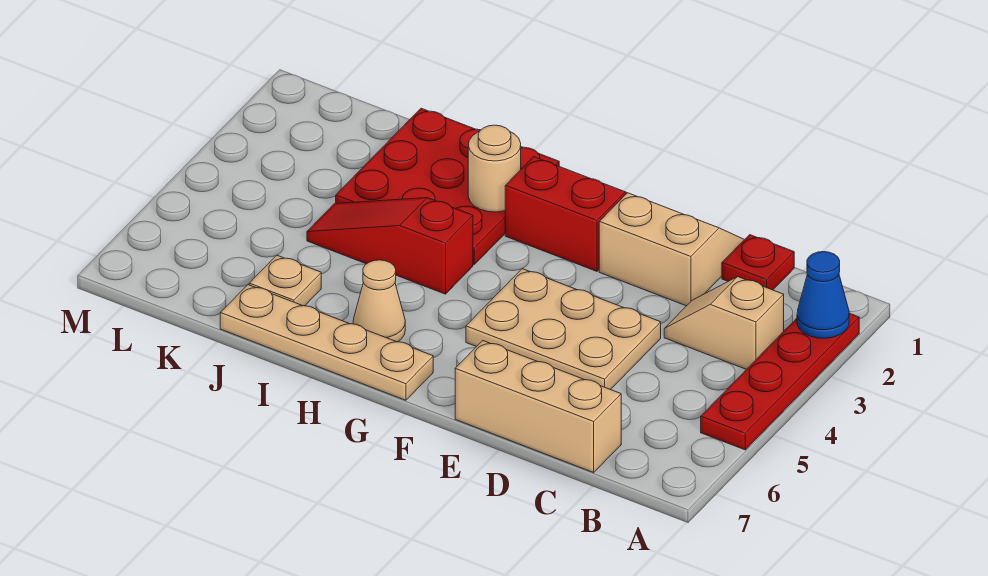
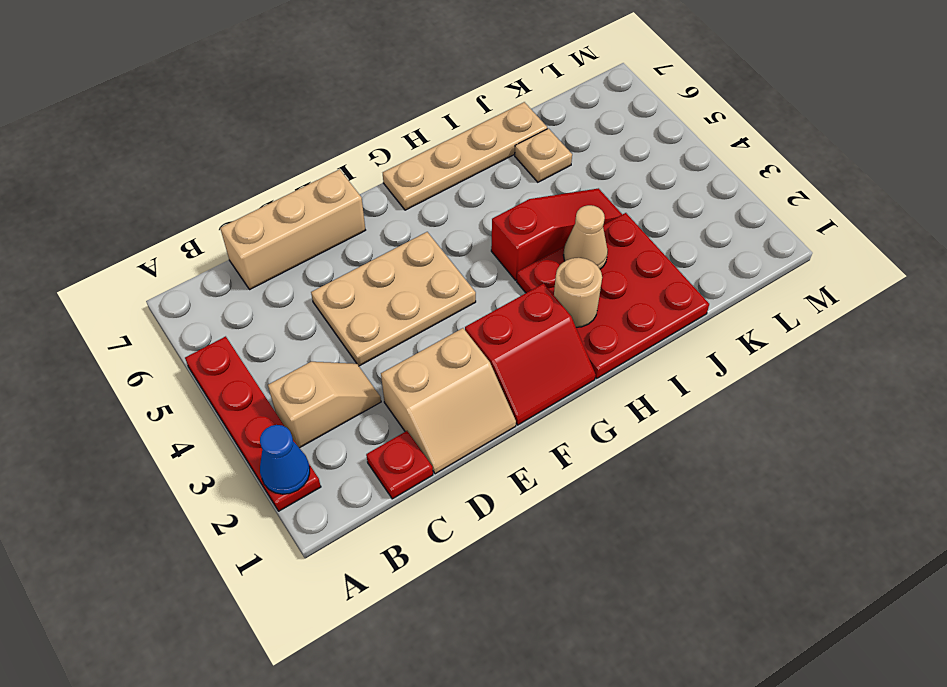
tan cone H6 level 1 -> tan cone I3 level 2

